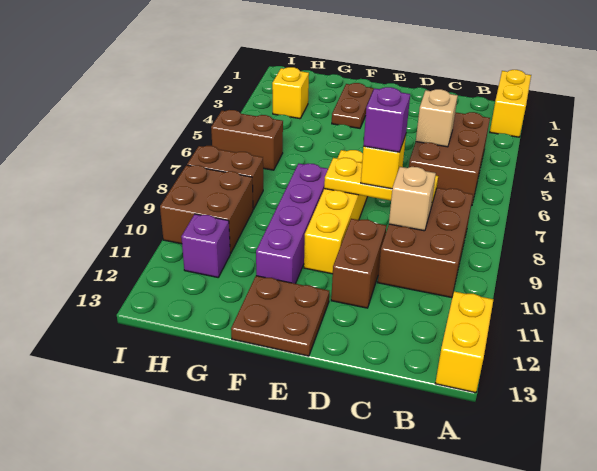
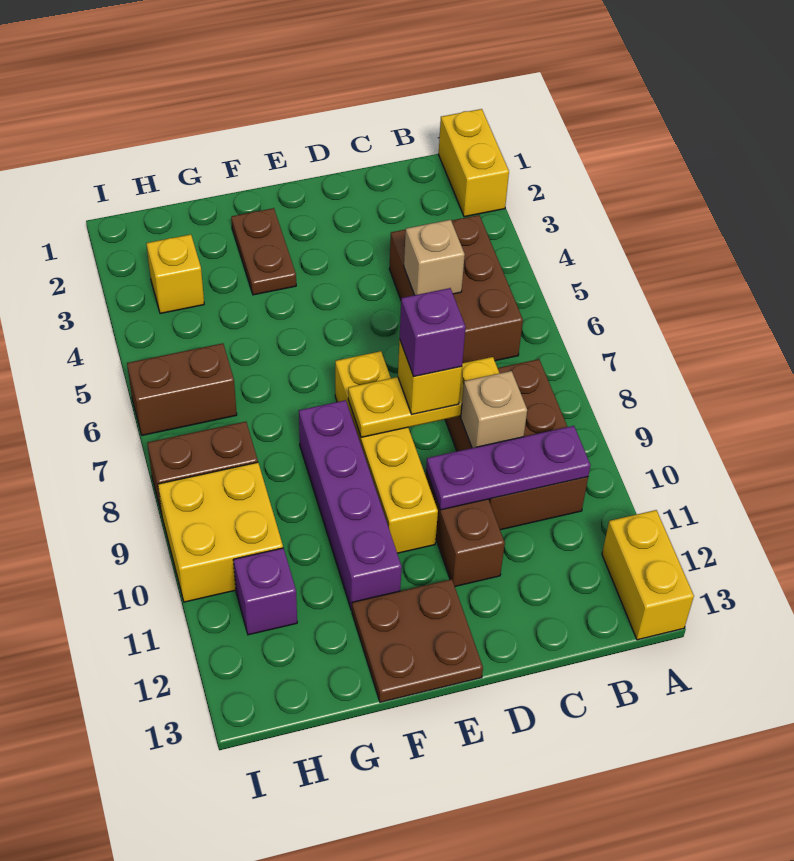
none -> purple plate B10:D10 level 2
brown brick H9:I10 level 1 -> yellow brick H9:I10 level 1

